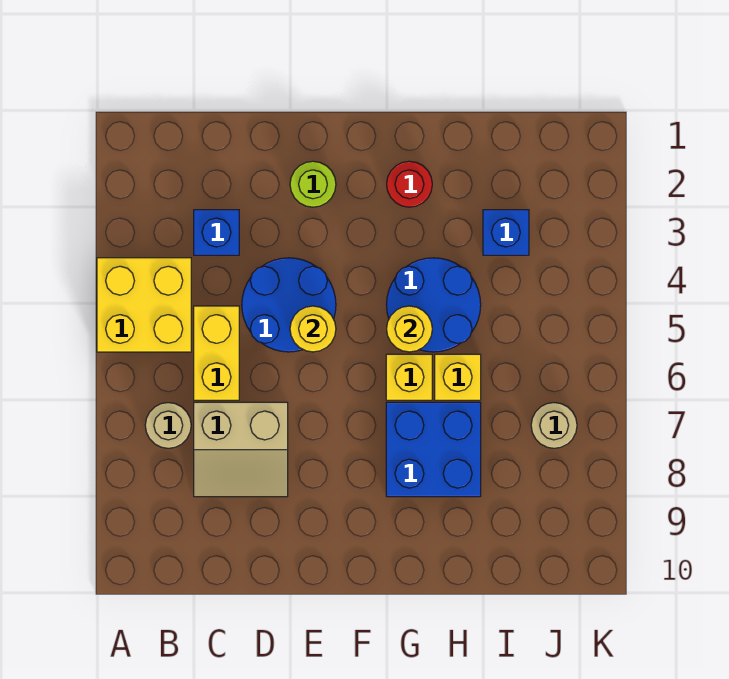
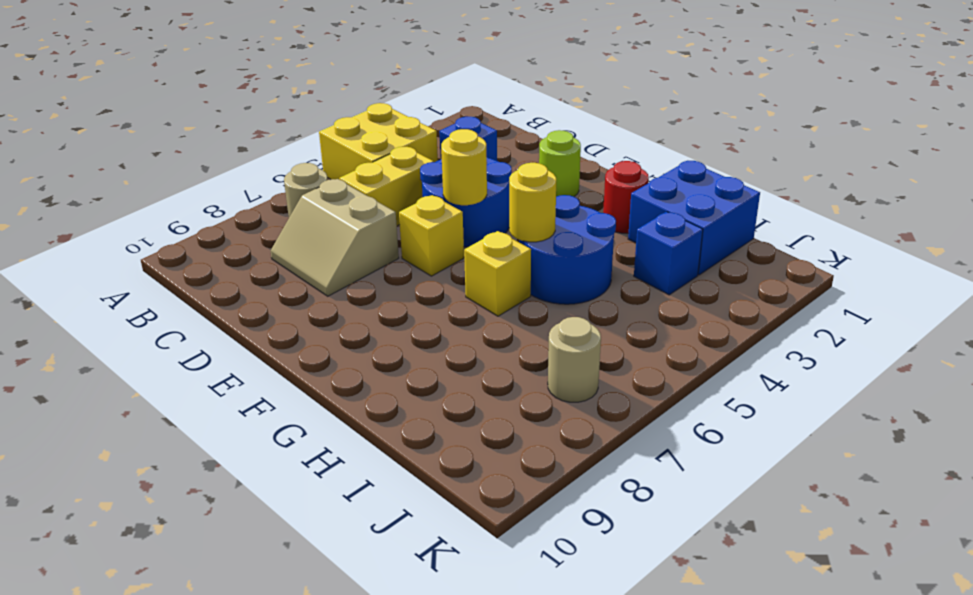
blue brick G7:H8 level 1 -> blue brick H1:I2 level 1
yellow brick H6 level 1 -> yellow brick E6 level 1

